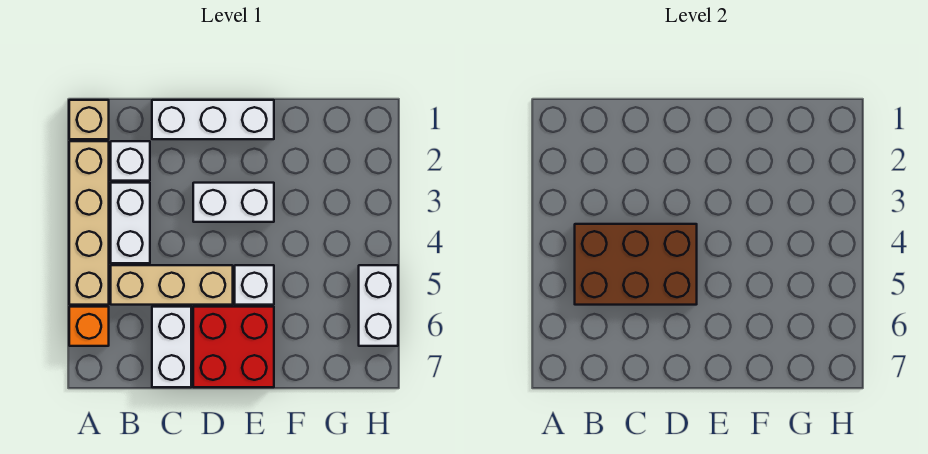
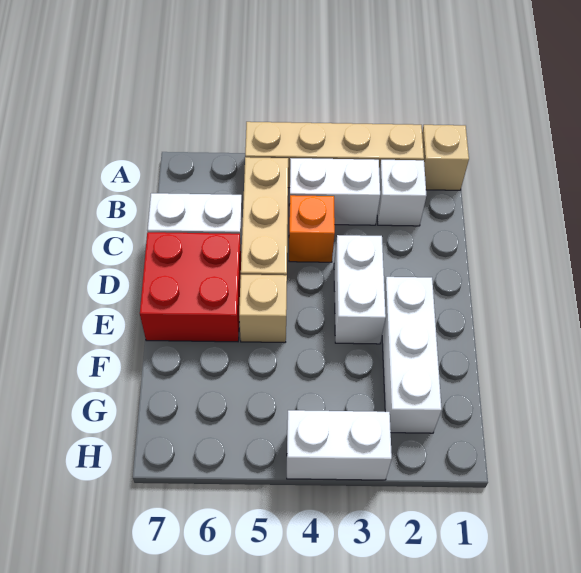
orange brick A6 level 1 -> orange brick C4 level 1
brown brick B4:D5 level 2 -> none
white brick C1:E1 level 1 -> white brick E2:G2 level 1
white brick E5 level 1 -> tan brick E5 level 1
white brick H5:H6 level 1 -> white brick H3:H4 level 1

